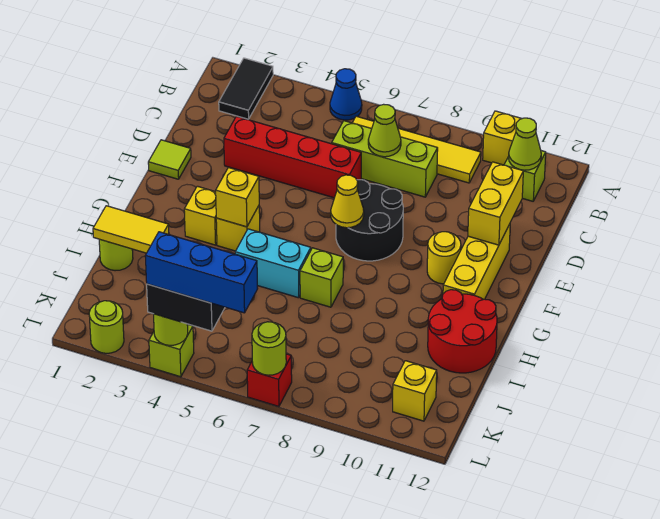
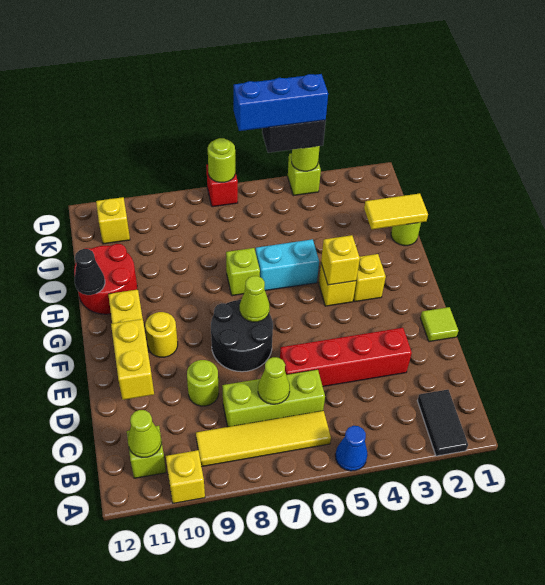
yellow cone F7 level 2 -> lime cone F7 level 2
none -> black cone H12 level 2
lime round brick L2 level 1 -> lime round brick D9 level 1

